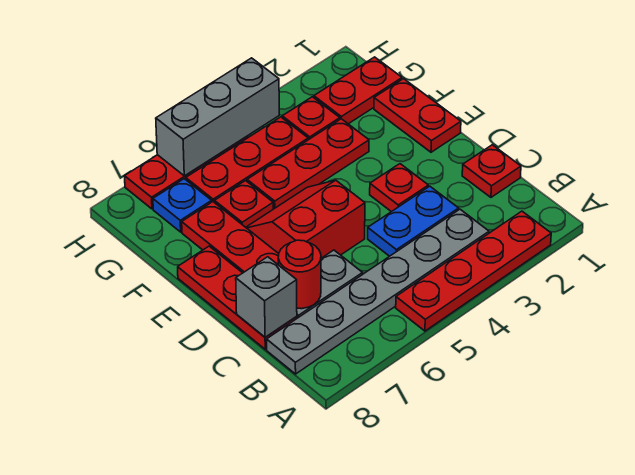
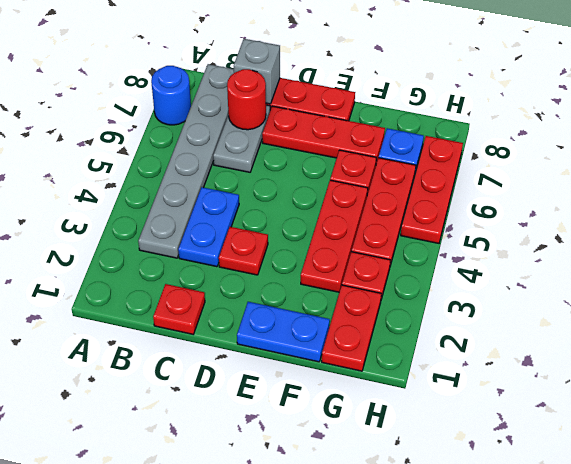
red plate A2:A5 level 1 -> none
none -> blue round brick A7 level 1
red slope D5:E6 level 1 top D -> none
red plate E1:F1 level 1 -> blue plate E1:F1 level 1
grey brick H4:H6 level 2 -> none

